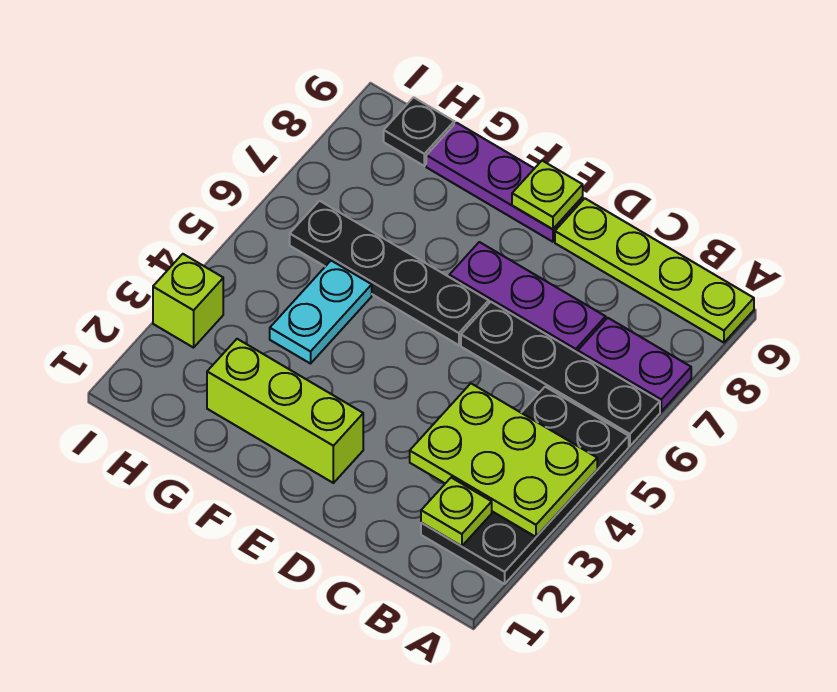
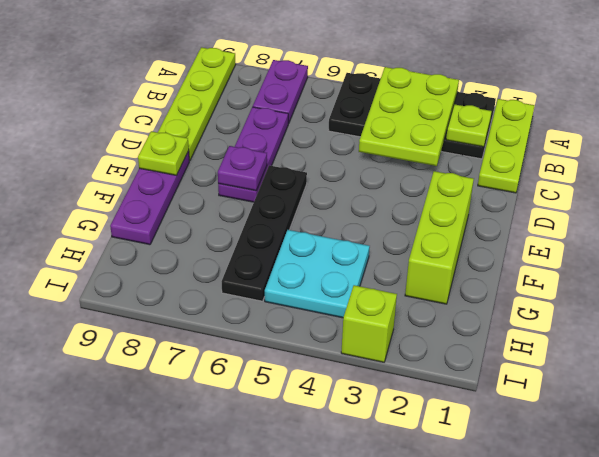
none -> lime plate A1:C1 level 1
black plate A6:D6 level 1 -> none
none -> purple plate E7 level 2
cyan plate G4:G5 level 1 -> cyan plate G4:H5 level 1
black plate H9 level 1 -> none

